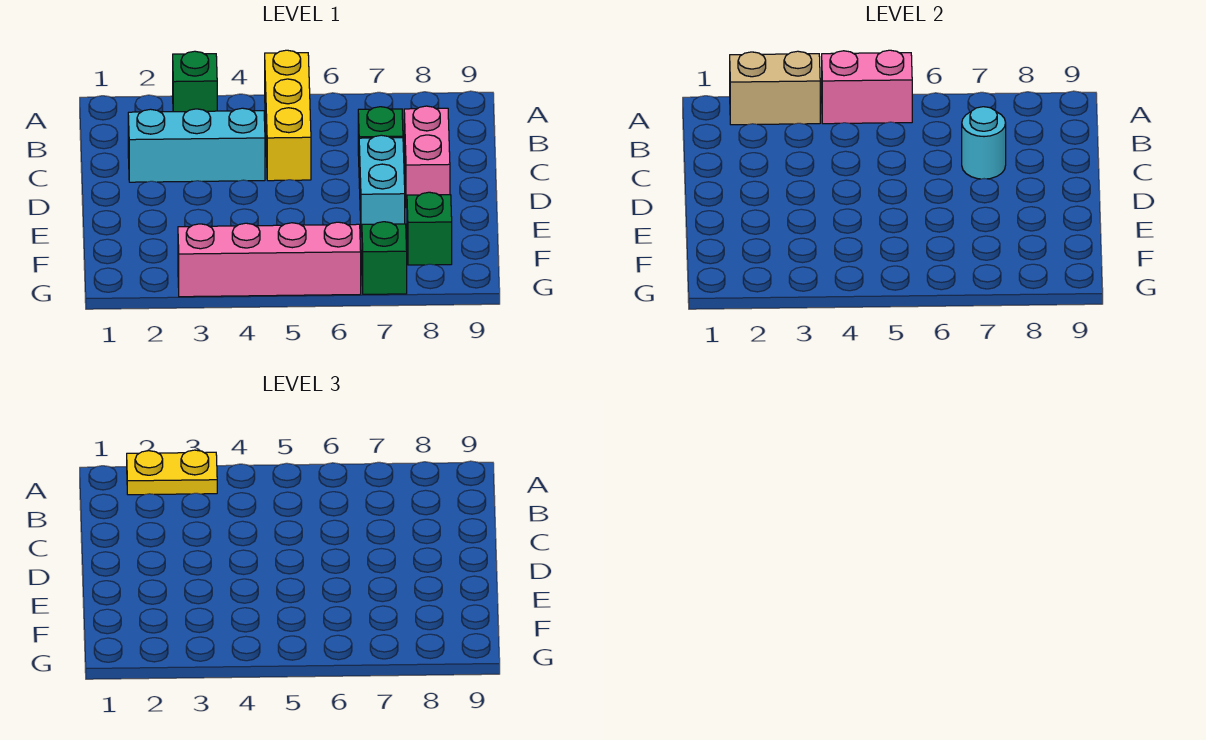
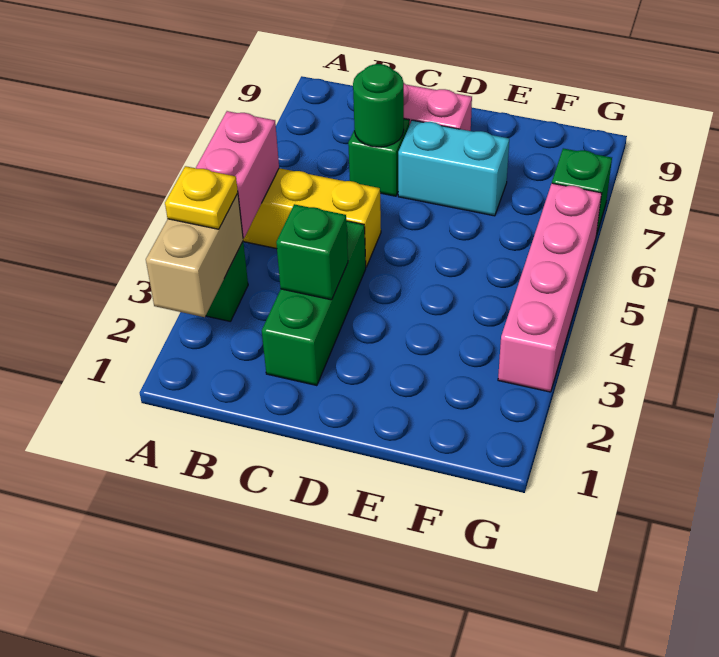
yellow plate A2:A3 level 3 -> yellow plate A3 level 3
cyan brick C2:C4 level 1 -> green brick C2:C4 level 1
cyan round brick C7 level 2 -> green round brick C7 level 2
green brick F8 level 1 -> green brick C3 level 2

